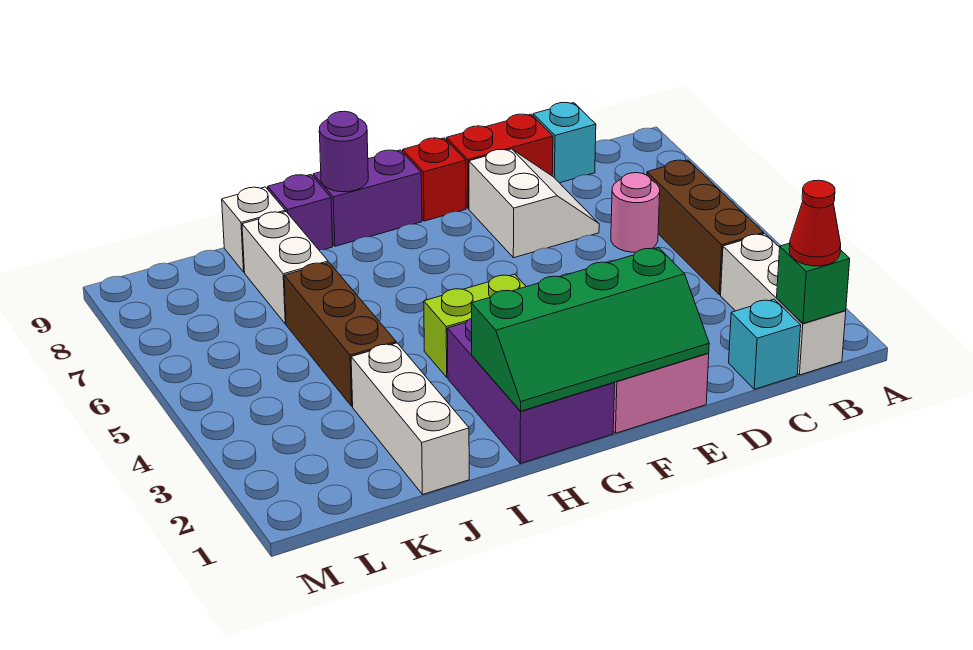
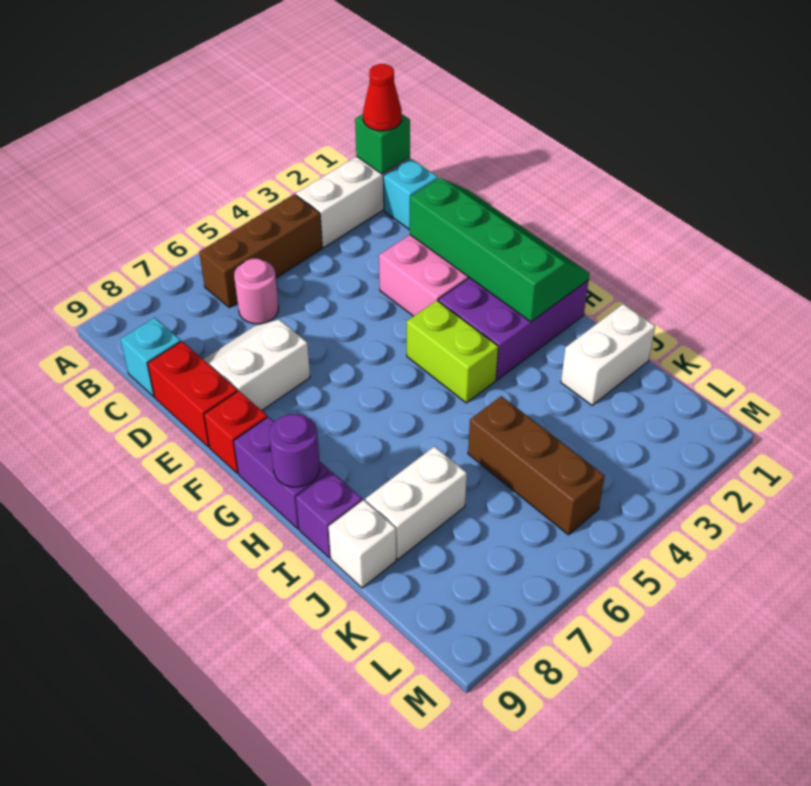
white brick J1:J3 level 1 -> white brick J1:J2 level 1
brown brick J4:J6 level 1 -> brown brick J5:L5 level 1

